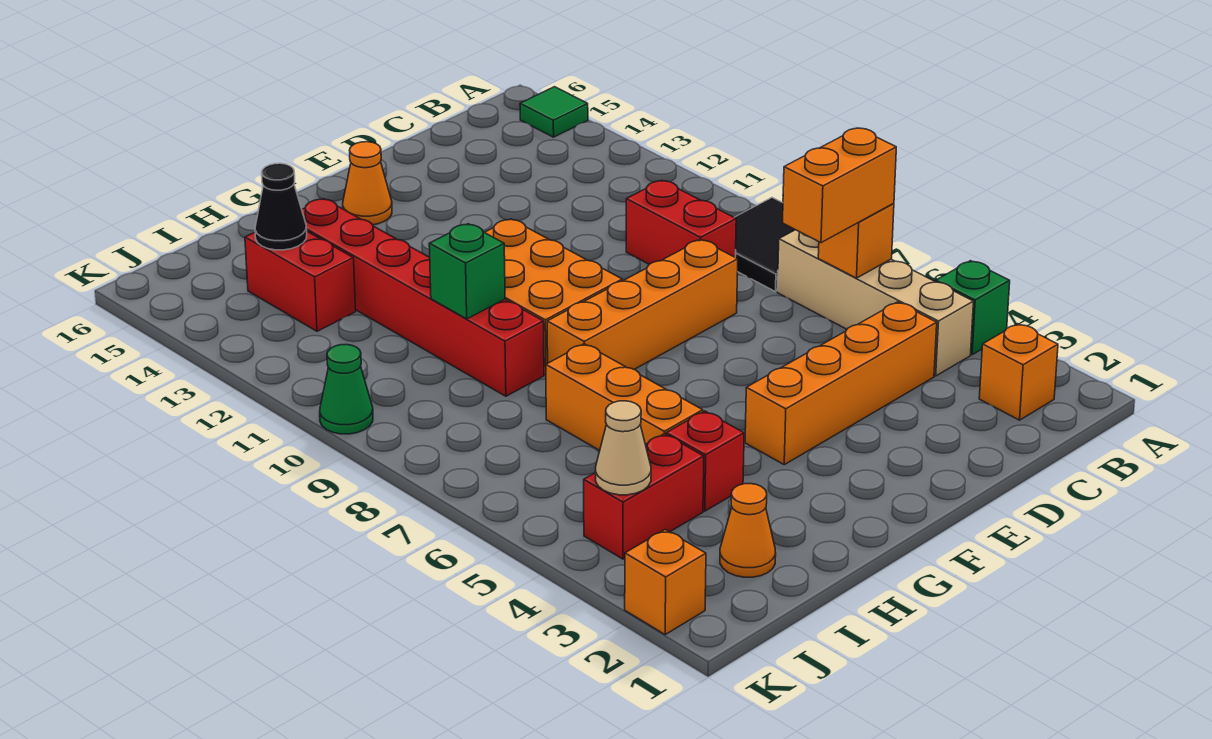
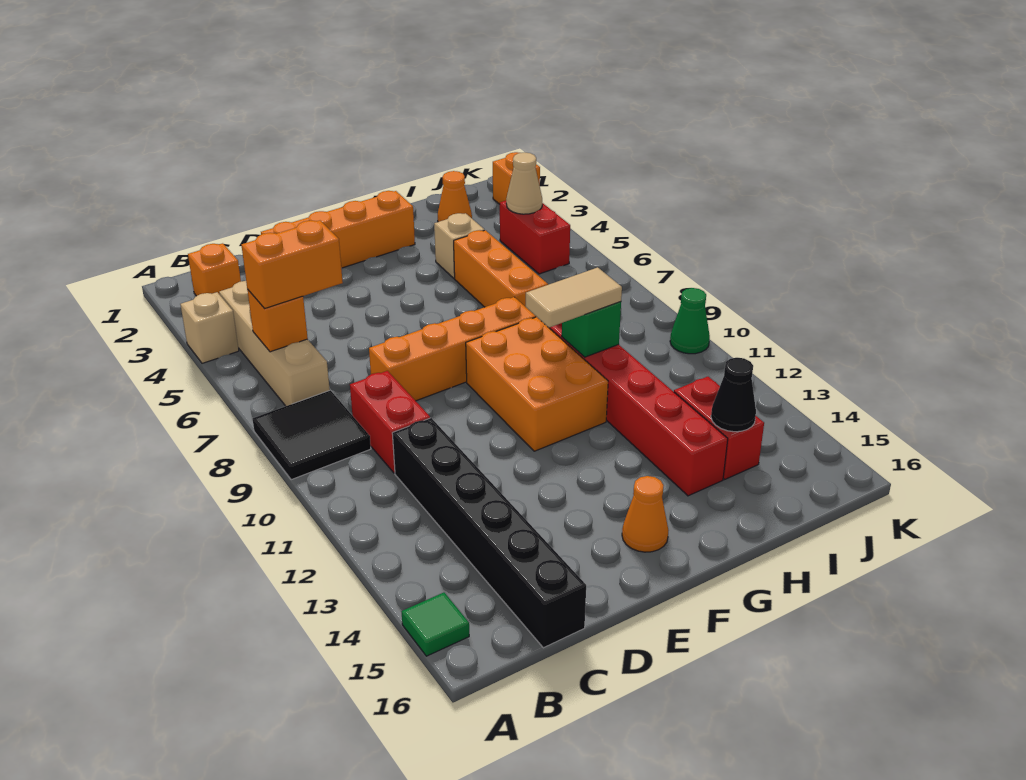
green brick A4 level 1 -> tan brick A4 level 1
orange brick C4:F4 level 1 -> orange brick D2:G2 level 1
none -> black brick C11:C16 level 1
none -> tan tile G10:H10 level 3
red brick H4 level 1 -> tan brick H4 level 1
red brick I4:J4 level 1 -> red brick J4:J5 level 1

